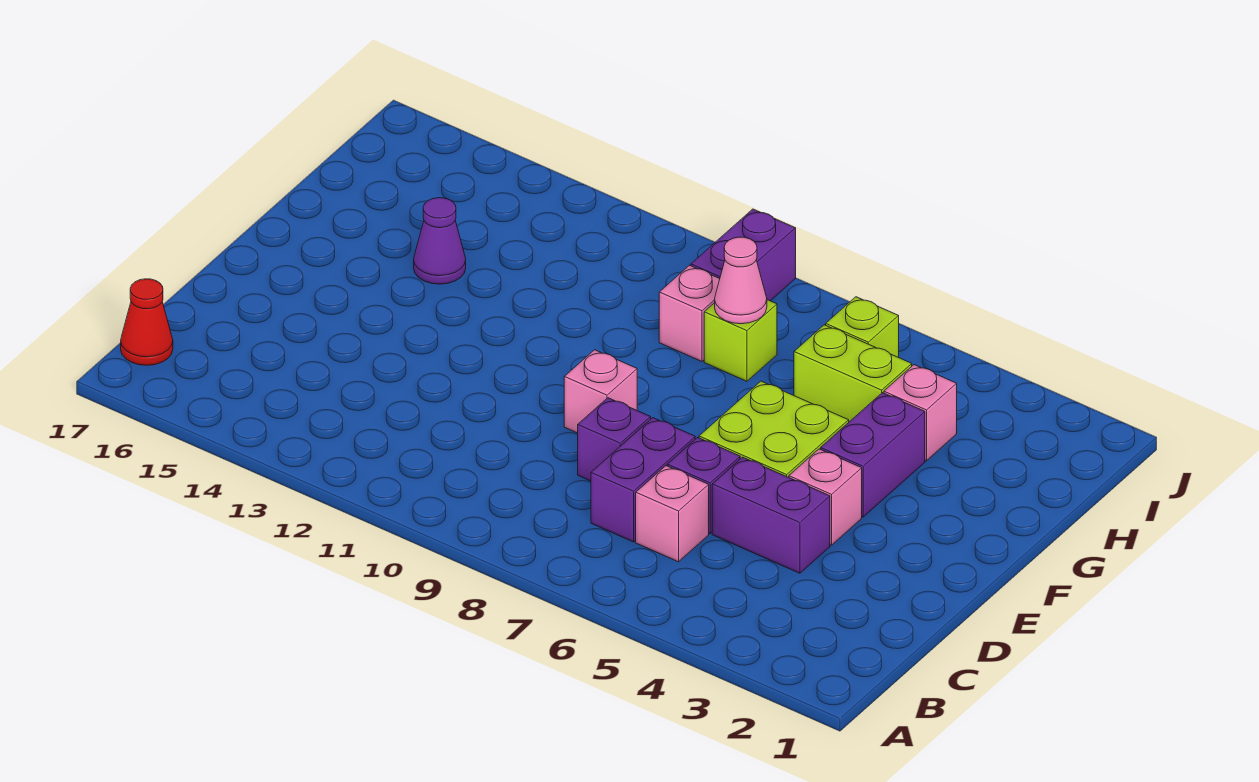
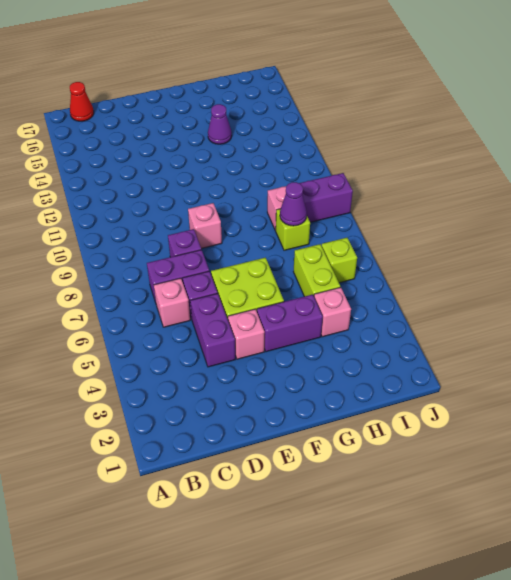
pink cone H8 level 2 -> purple cone H8 level 2

